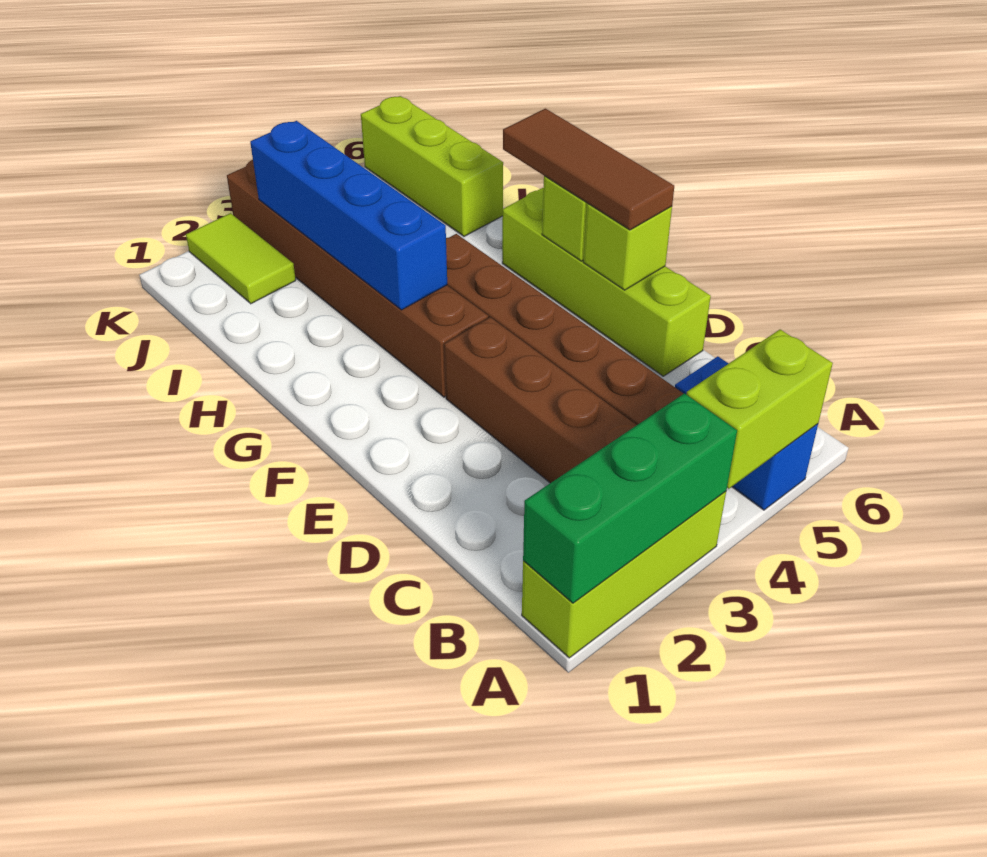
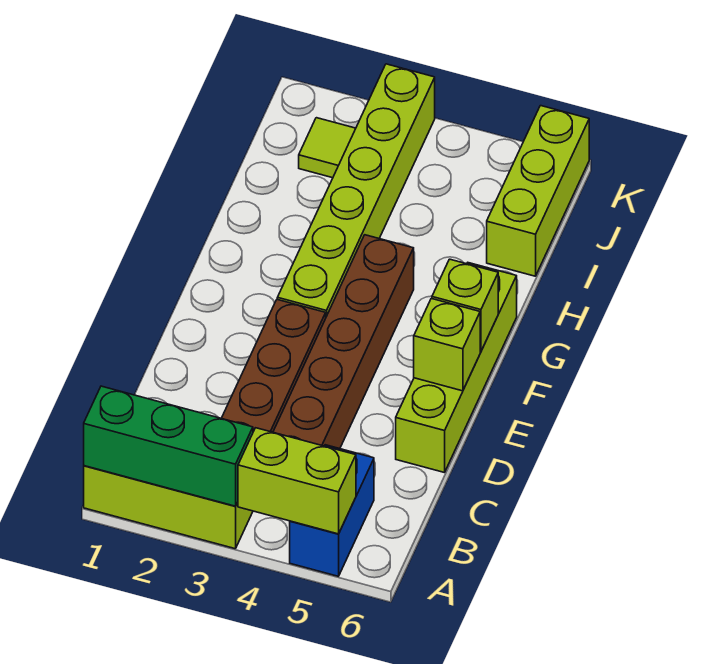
brown tile E6:G6 level 3 -> none
brown brick F3:K3 level 1 -> lime brick F3:K3 level 1
blue brick G3:J3 level 2 -> none
lime tile J2:K2 level 1 -> lime tile J2 level 1

